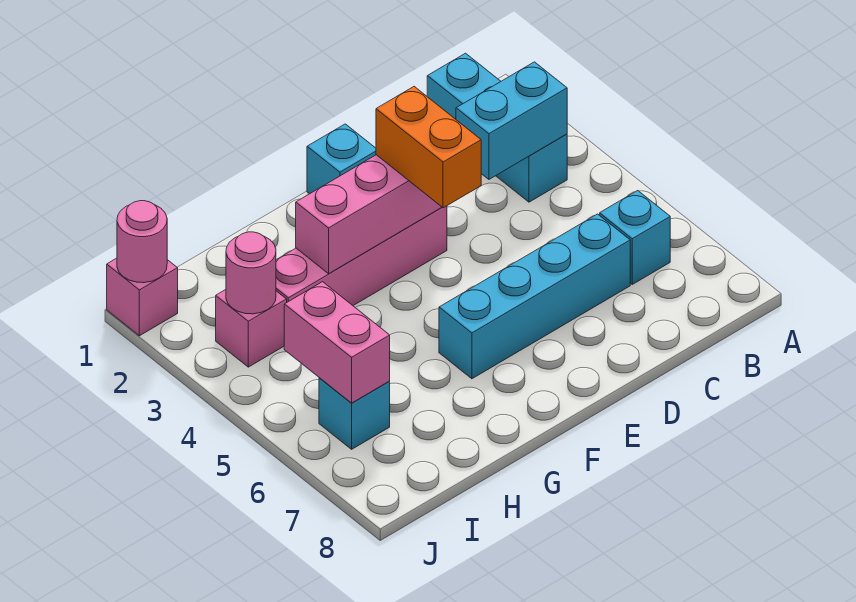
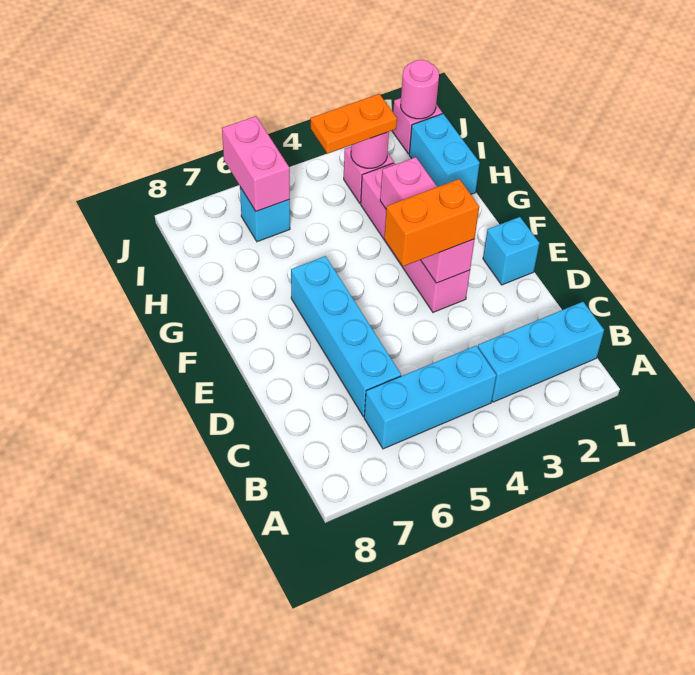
cyan brick B3:C3 level 2 -> cyan brick H1:I1 level 1
cyan brick B6 level 1 -> cyan brick B4:B6 level 1
none -> orange plate I3:I4 level 3
pink brick I5:I6 level 2 -> pink brick I6:J6 level 2

